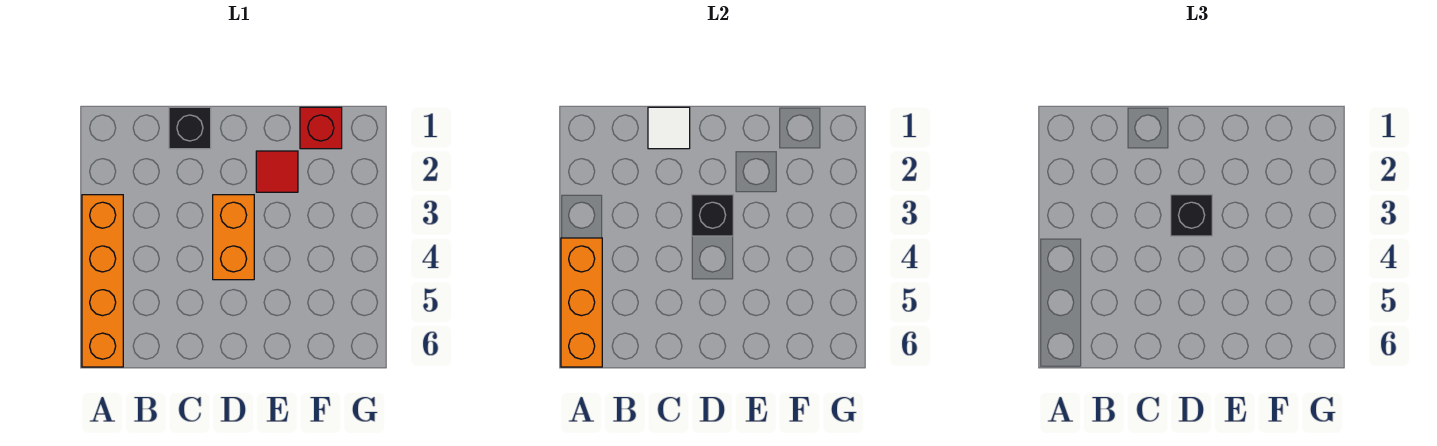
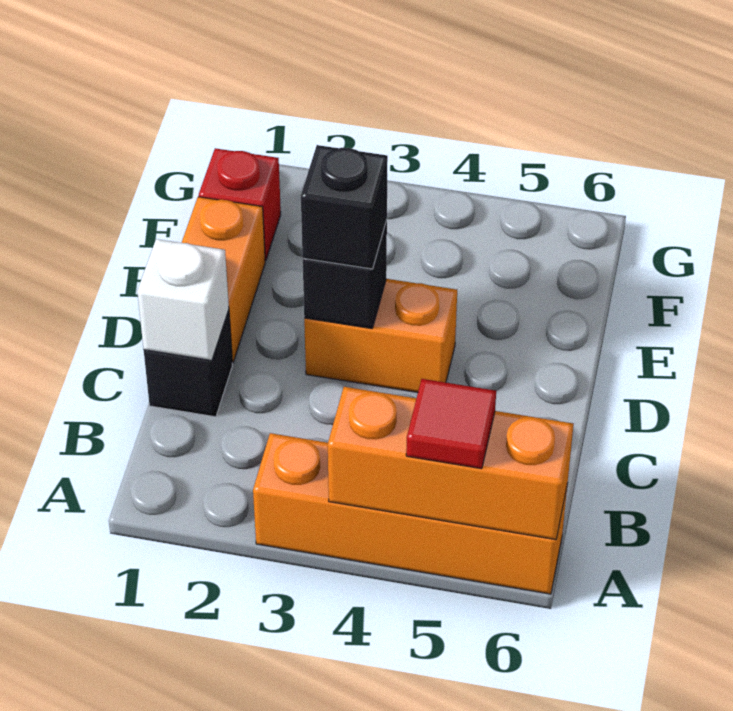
white tile C1 level 2 -> white brick C1 level 2
none -> orange brick D1:E1 level 1
red tile E2 level 1 -> red tile A5 level 3

